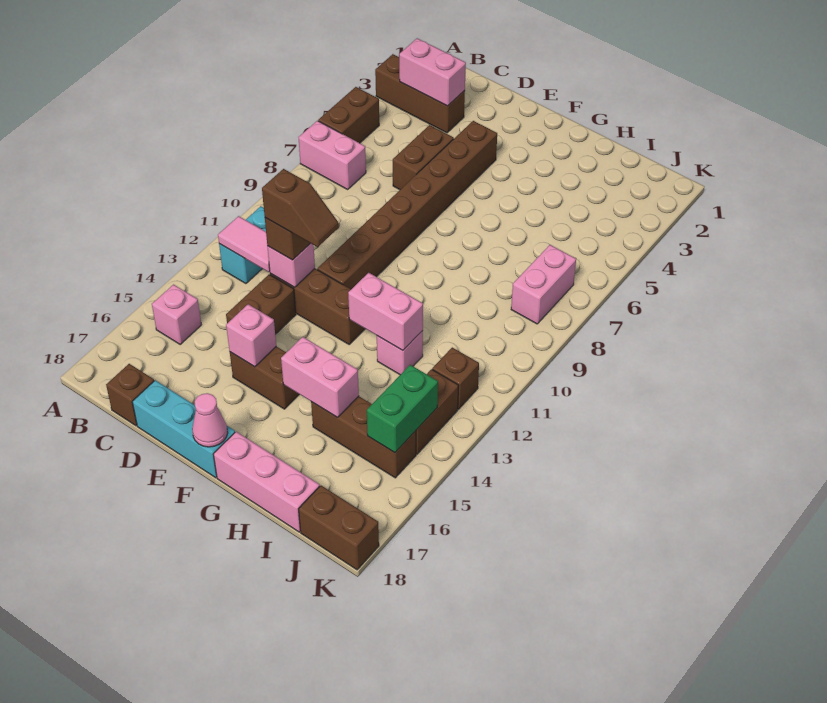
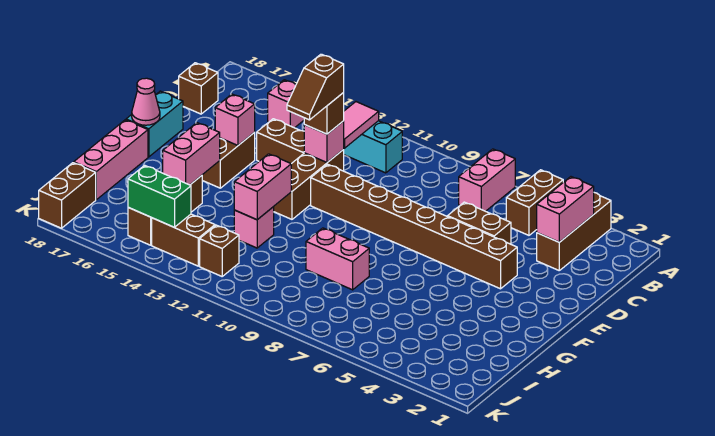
brown brick A5:A6 level 1 -> brown brick A5:B5 level 1
cyan brick D18:F18 level 1 -> cyan brick E18:F18 level 1
pink brick J7:J8 level 1 -> pink brick H8:H9 level 1

